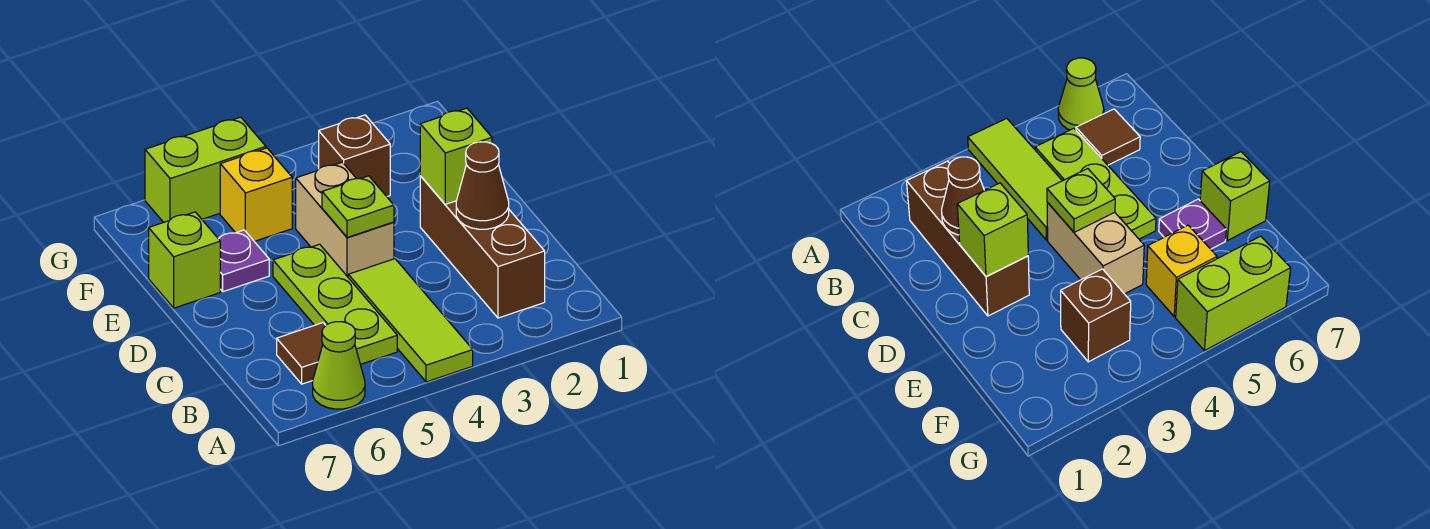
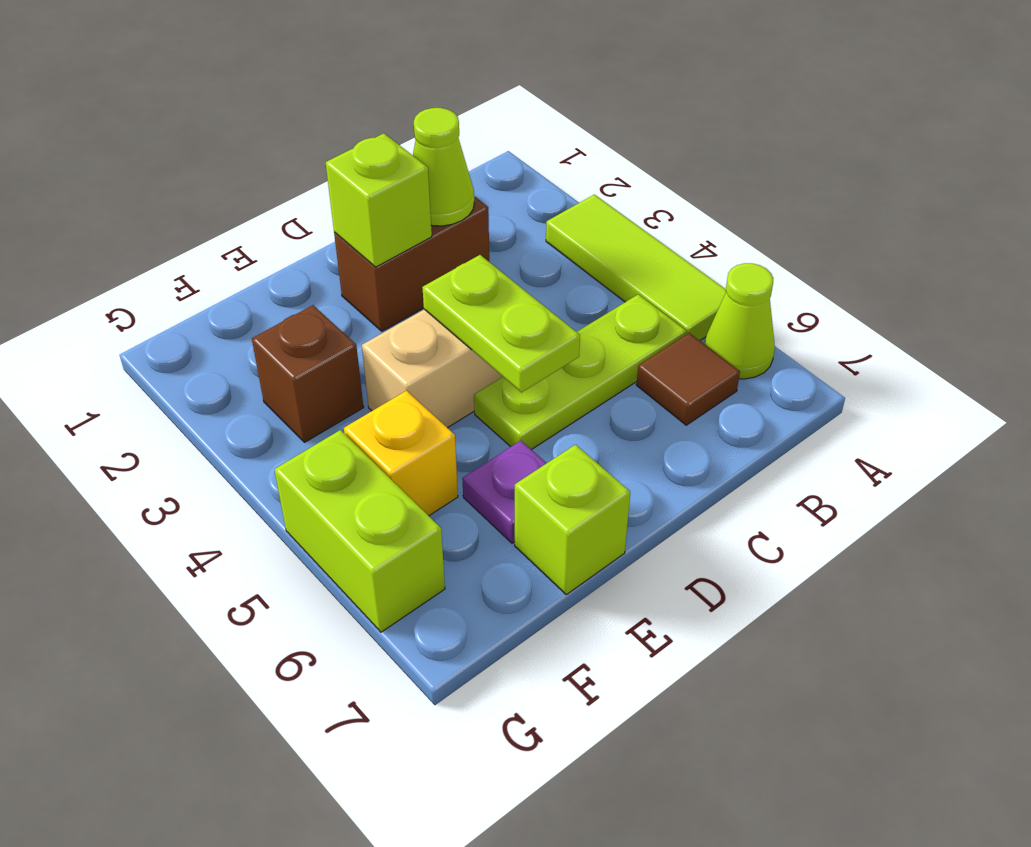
lime tile A4:C4 level 1 -> lime tile A3:A5 level 1
brown brick B2:D2 level 1 -> brown brick C2:D2 level 1
brown cone C2 level 2 -> lime cone C2 level 2
lime plate D4 level 2 -> lime plate D4:D5 level 2

